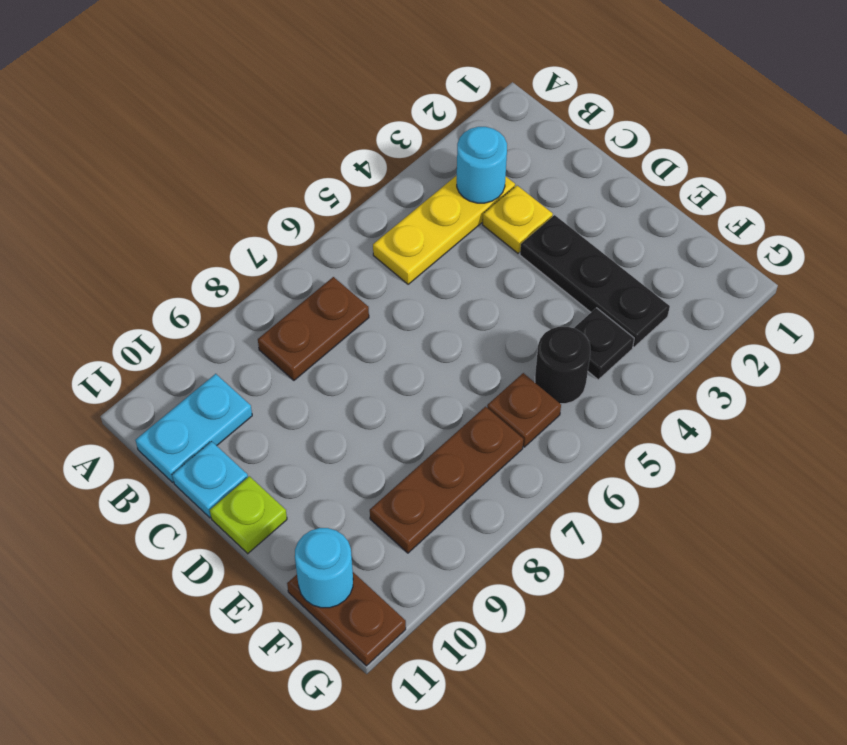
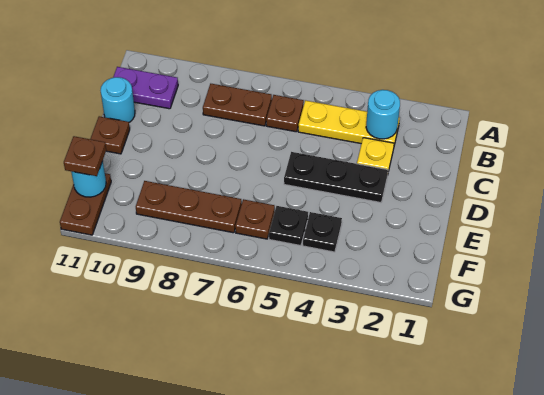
none -> brown plate B6 level 1
cyan plate B10:B11 level 1 -> purple plate B10:B11 level 1
cyan plate C11 level 1 -> cyan round brick C11 level 1
black plate D3:F3 level 1 -> black plate D3:D5 level 1
lime plate D11 level 1 -> brown plate D11 level 1
black round brick F5 level 1 -> black plate F5 level 1
none -> brown plate F11 level 3

